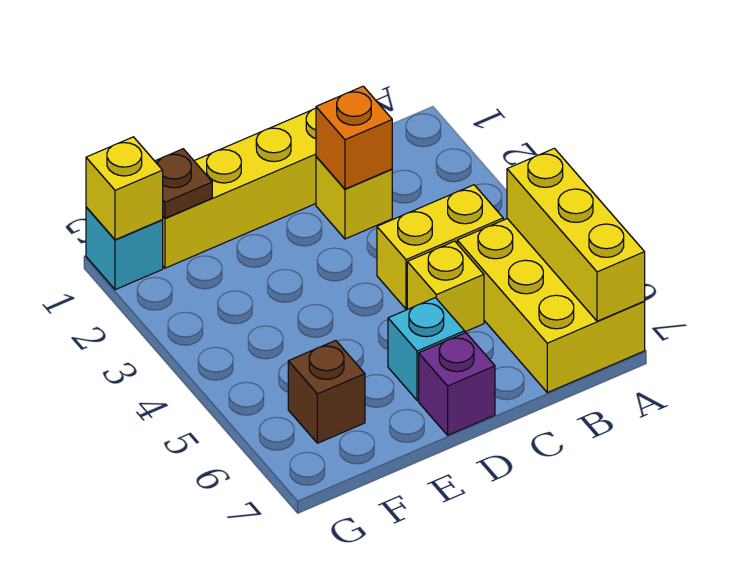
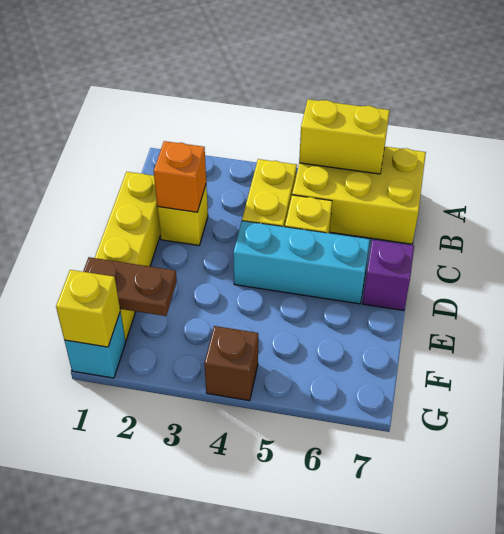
yellow brick A5:A7 level 2 -> yellow brick A5:A6 level 2
cyan brick D6 level 1 -> cyan brick D4:D6 level 1
brown plate F1 level 2 -> brown plate F1:F2 level 2
brown brick F6 level 1 -> brown brick G4 level 1

